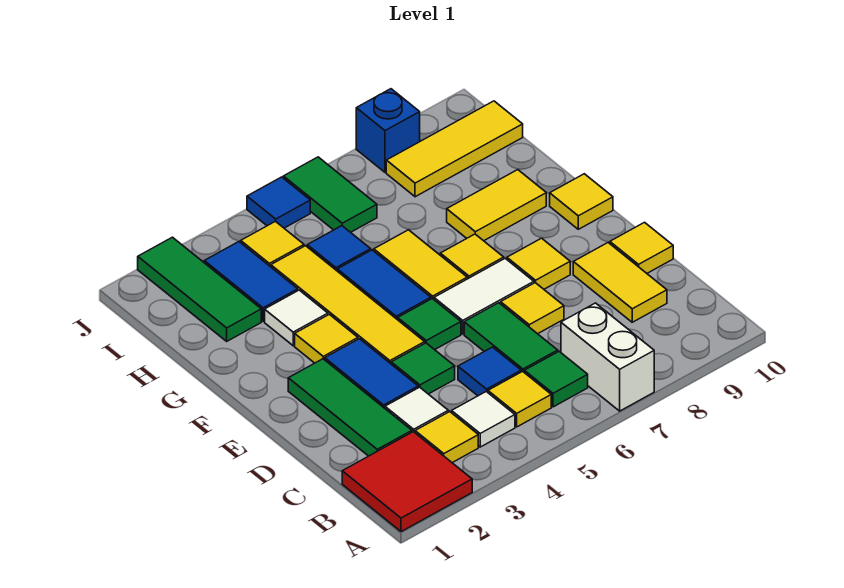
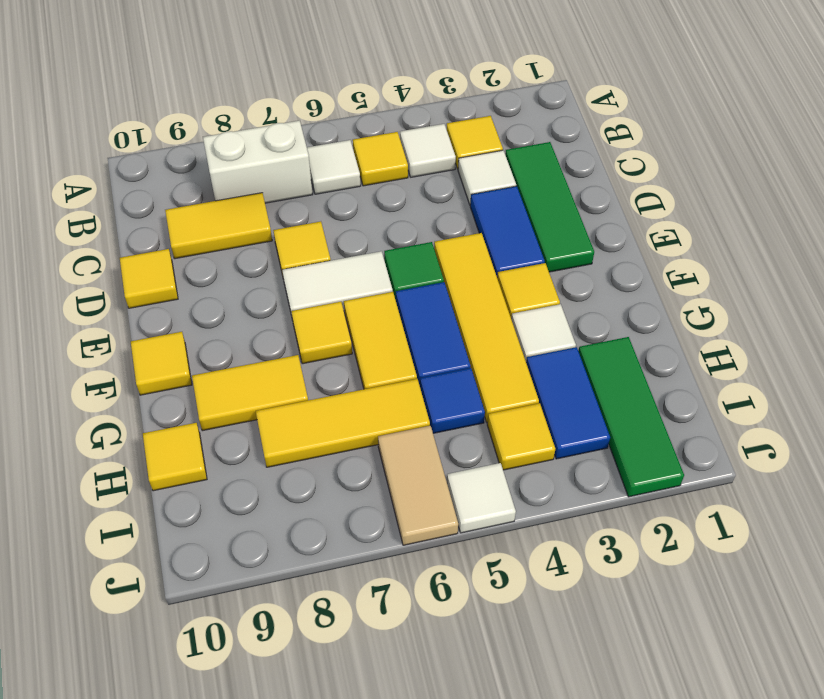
red tile A1:B2 level 1 -> none
white brick A7:B7 level 1 -> white brick B7:B8 level 1
green tile B6 level 1 -> white tile B6 level 1
blue tile C5 level 1 -> none
green tile C6:D6 level 1 -> none
yellow tile C9:D9 level 1 -> yellow tile C8:C9 level 1
green tile D4 level 1 -> none
yellow tile E8 level 1 -> yellow tile H10 level 1
green tile I6:J6 level 1 -> tan tile I6:J6 level 1
yellow tile I8:I10 level 1 -> yellow tile H6:H8 level 1
blue tile J5 level 1 -> white tile J5 level 1
blue brick J8 level 1 -> none

